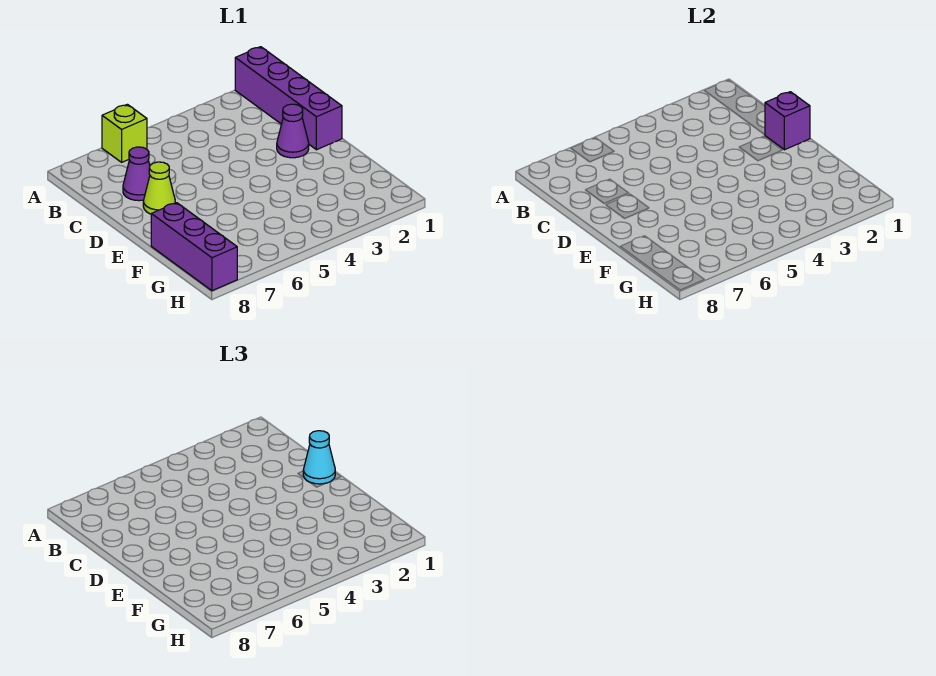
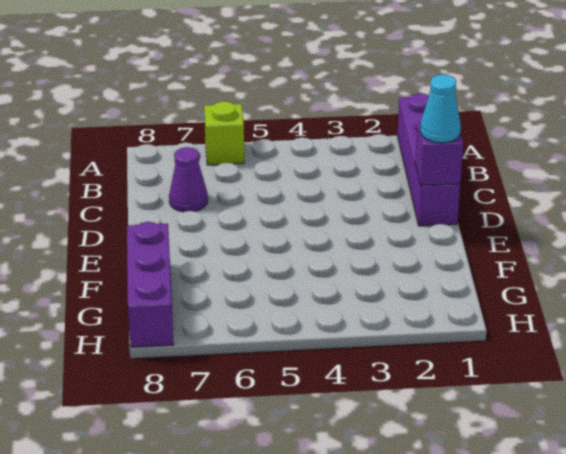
purple cone D2 level 1 -> none
lime cone D7 level 1 -> none

